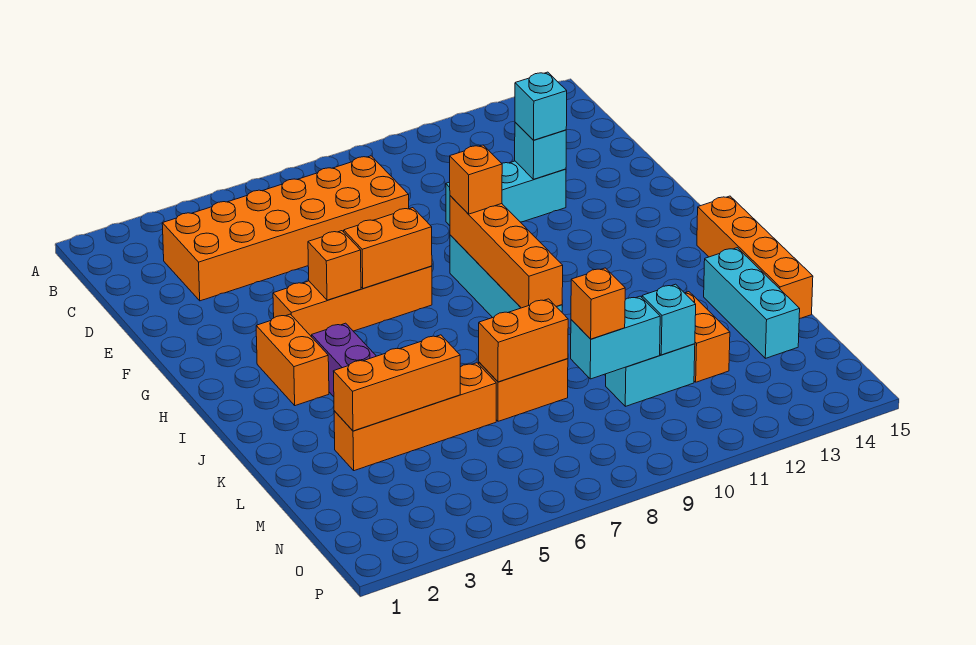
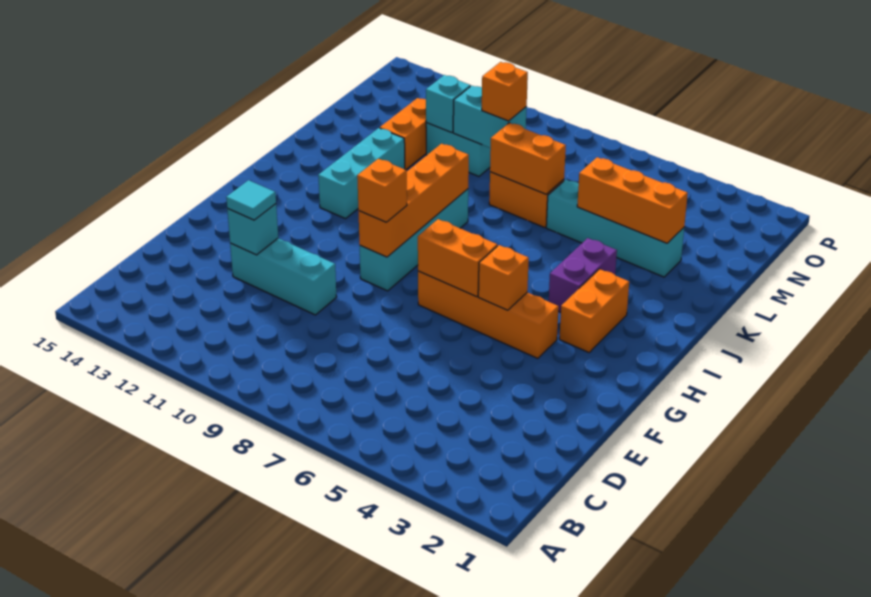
orange brick C3:D8 level 1 -> none
cyan brick E12 level 3 -> cyan tile E12 level 3
orange brick I15:L15 level 1 -> none
cyan brick K14:M14 level 1 -> cyan brick I12:K12 level 1
orange brick L3:L6 level 1 -> cyan brick L3:L6 level 1

